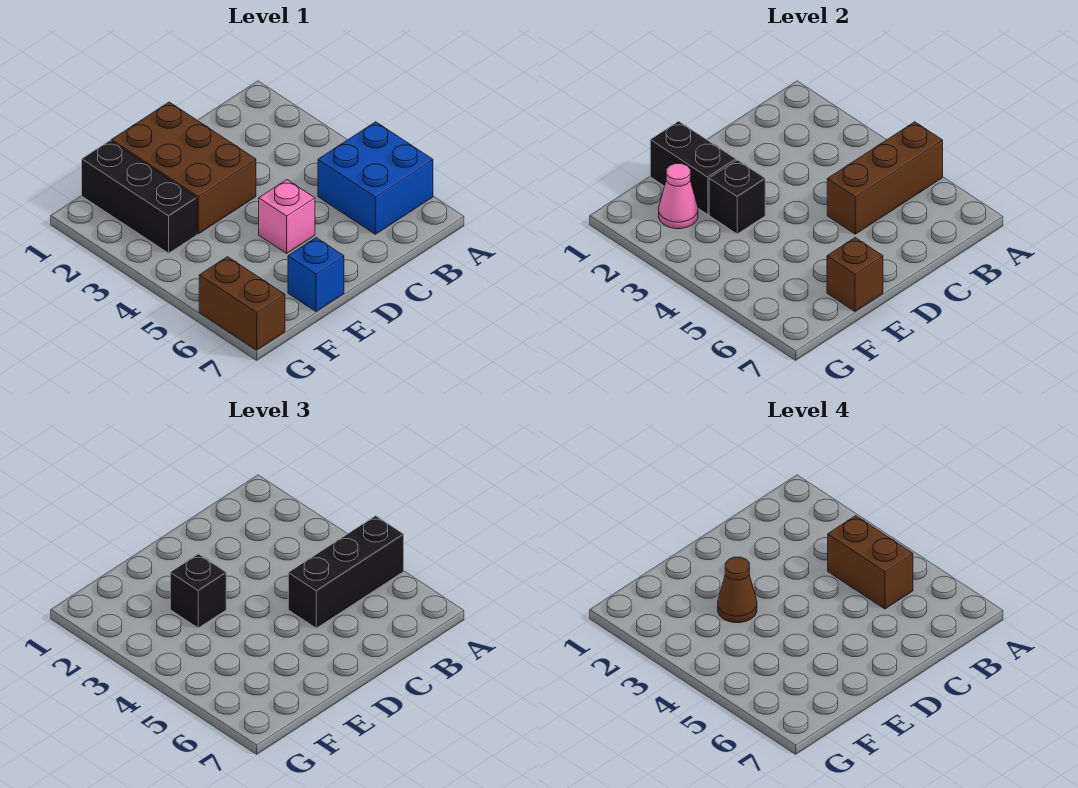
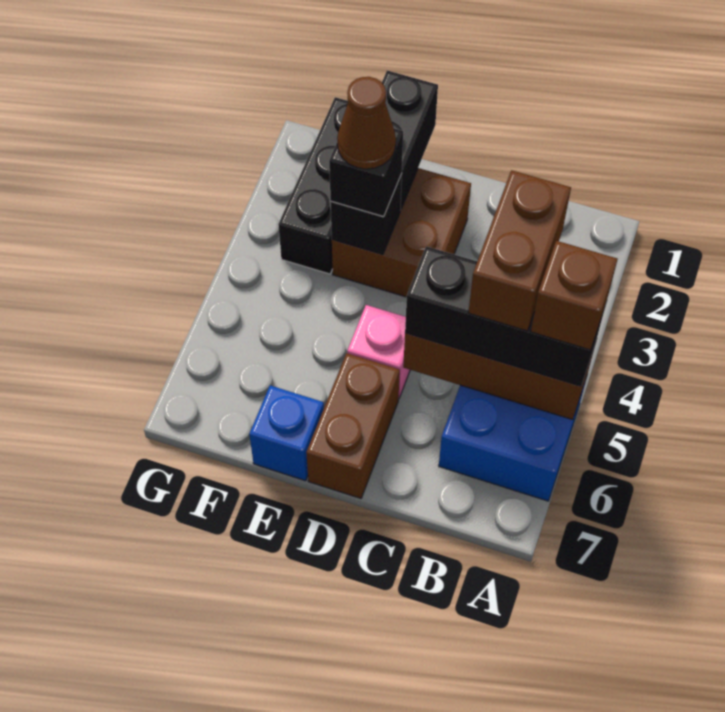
brown brick D1:E3 level 1 -> brown brick D2:E3 level 1
brown brick E7 level 2 -> brown brick A5 level 4
pink cone F2 level 2 -> none
brown brick G6:G7 level 1 -> brown brick D6:D7 level 1

